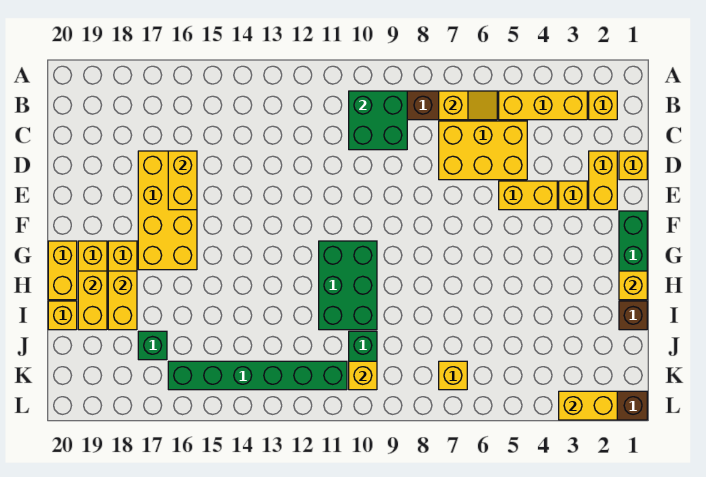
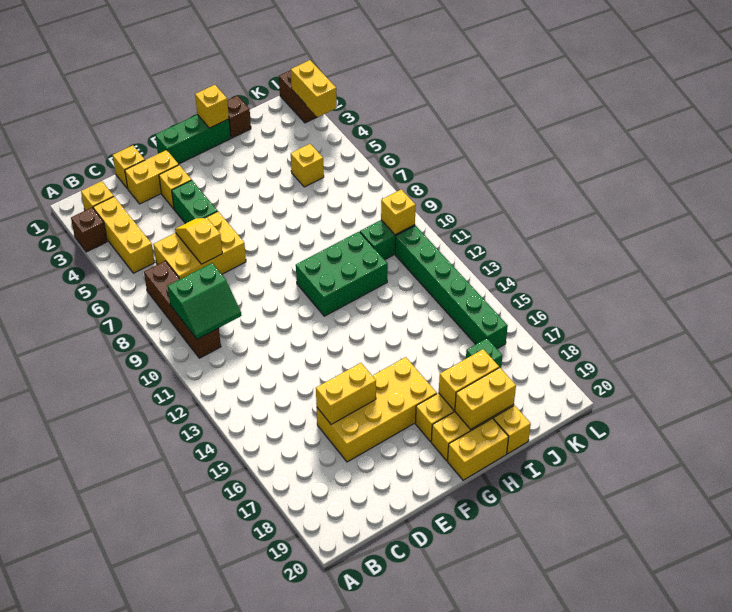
none -> brown brick A3 level 1
yellow slope B6:B7 level 2 top 7 -> yellow slope D6:D7 level 2 top 7
green brick B9:C10 level 2 -> green slope B9:C10 level 2 top 9
yellow brick C5:D7 level 1 -> yellow brick C6:E7 level 1
yellow brick E4:E5 level 1 -> green brick E4:E5 level 1
yellow brick K7 level 1 -> yellow brick J5 level 1

